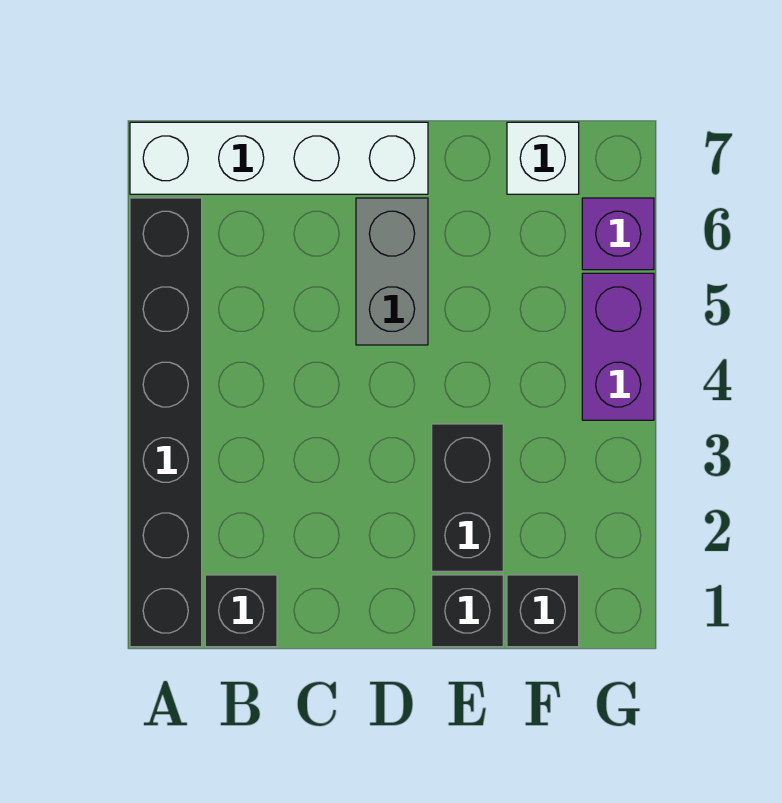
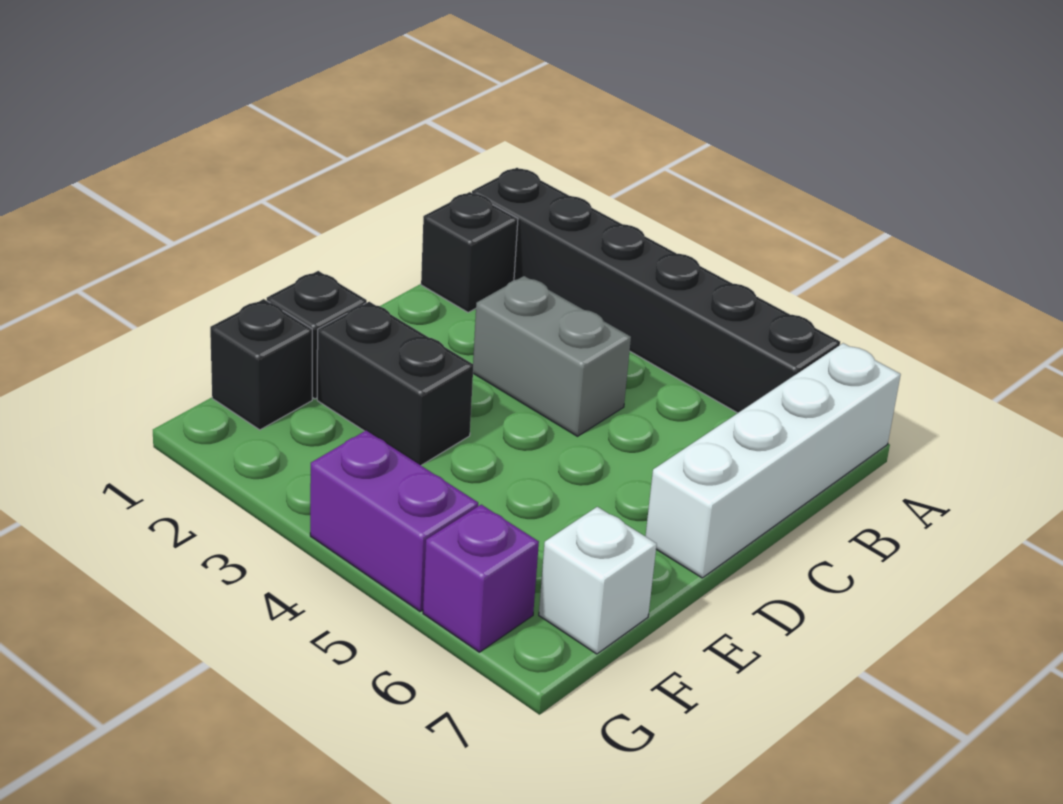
grey brick D5:D6 level 1 -> grey brick C3:C4 level 1

